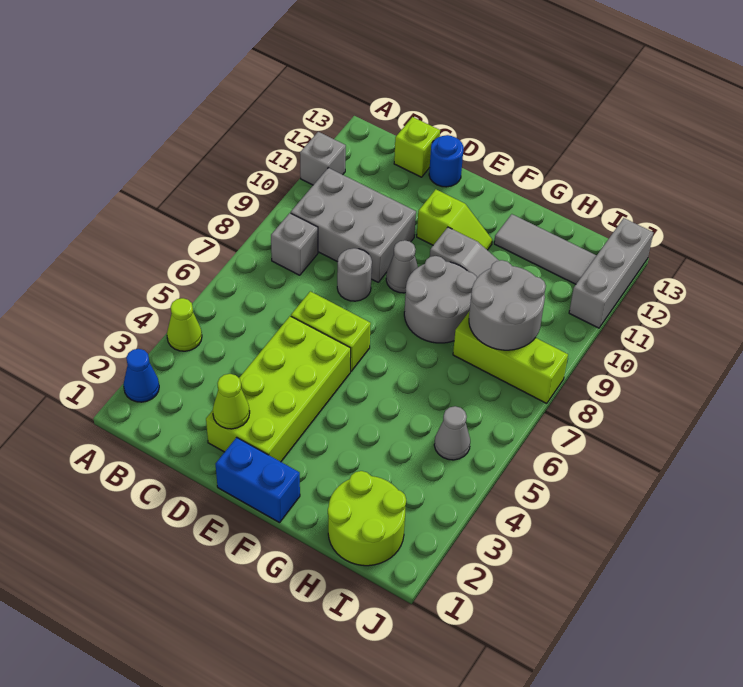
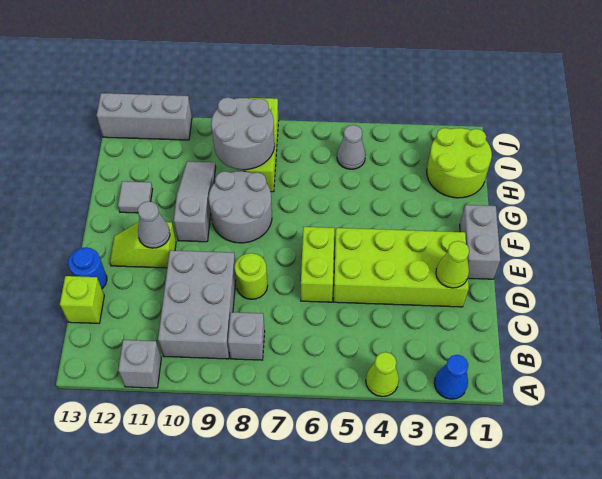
grey round brick D8 level 1 -> lime round brick D8 level 1
blue brick E1:F1 level 1 -> grey brick E1:F1 level 1
grey cone E9 level 1 -> grey cone E11 level 2
lime slope E11:F11 level 1 top E -> lime slope E11:E12 level 1 top 11
grey tile G12:I12 level 1 -> grey tile G12 level 1

